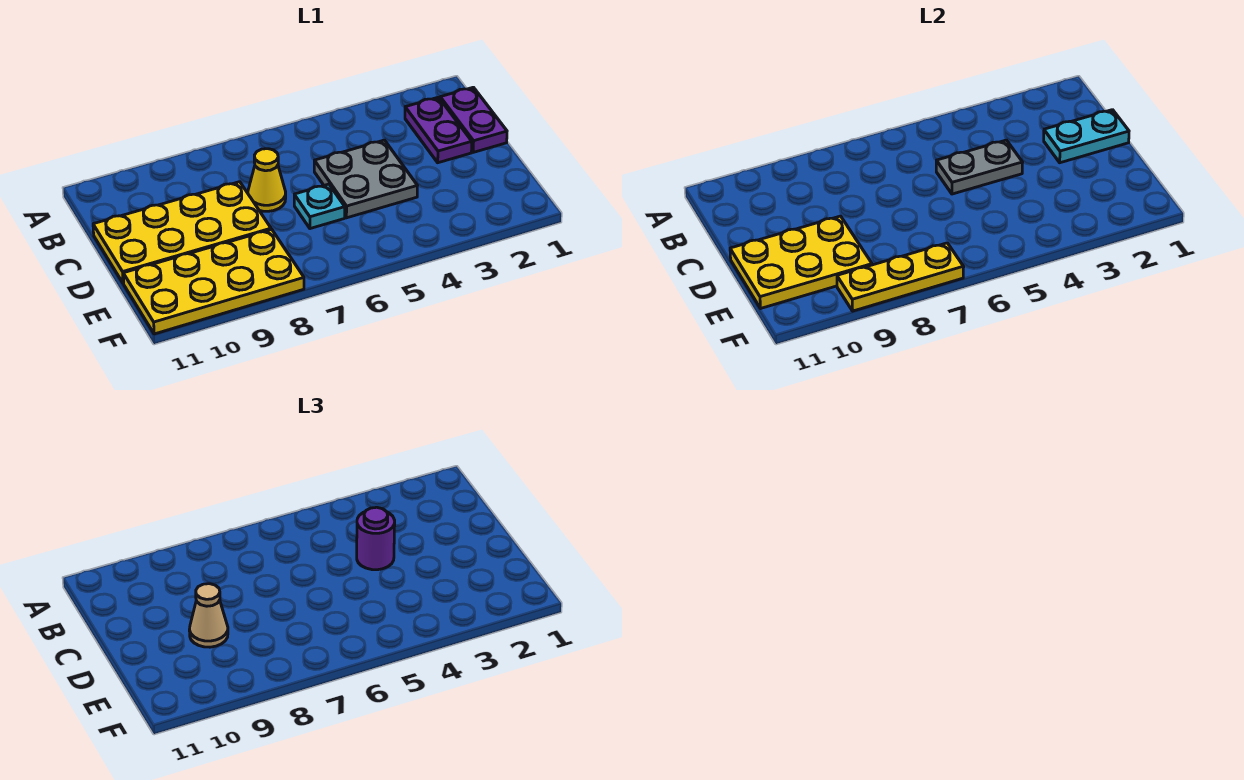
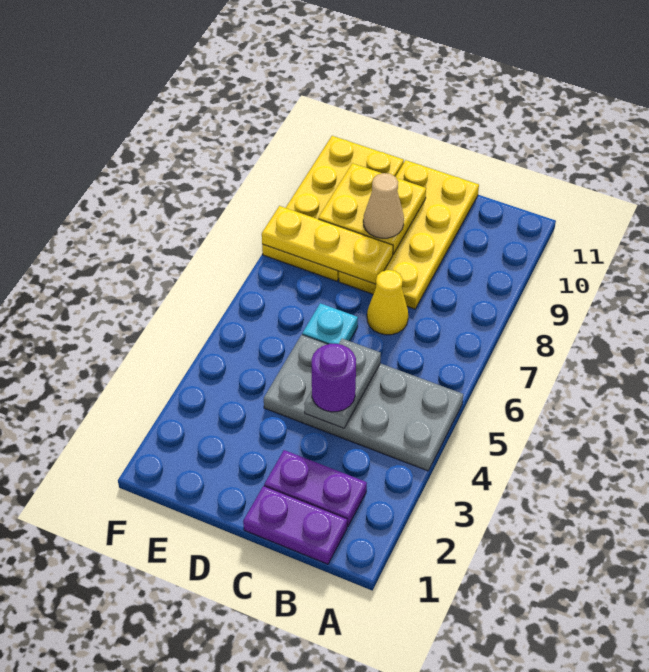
cyan plate C1:C2 level 2 -> none
grey plate C4:D5 level 1 -> grey plate A4:D5 level 1
yellow plate D9:E11 level 2 -> yellow plate D9:E10 level 2
yellow plate F7:F9 level 2 -> yellow plate D8:F8 level 2

